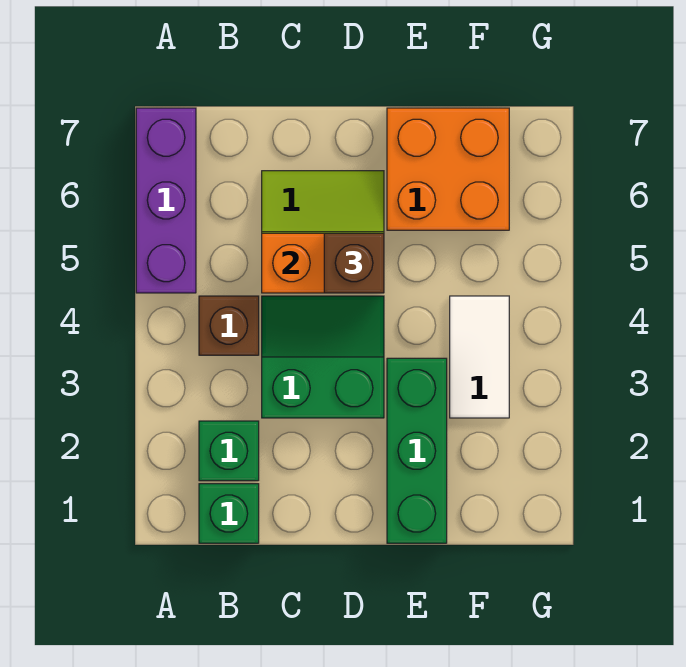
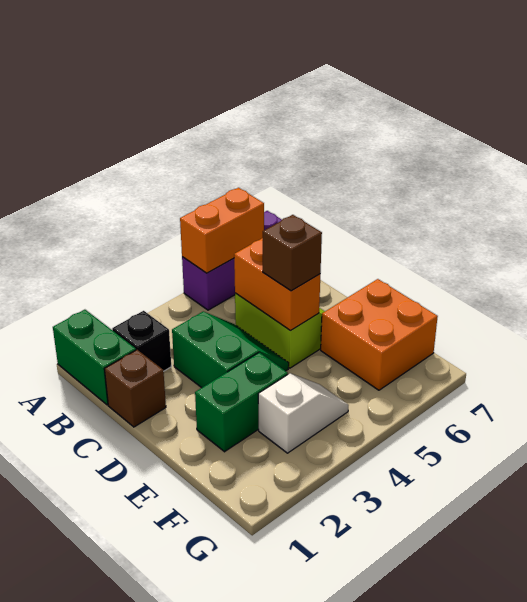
none -> orange brick A5:A6 level 2
green brick B1 level 1 -> green brick A1:B1 level 1
green brick B2 level 1 -> black brick B2 level 1
brown brick B4 level 1 -> brown brick C1 level 1
green brick E1:E3 level 1 -> green brick E2:E3 level 1
white tile F3:F4 level 1 -> white slope F3:F4 level 1 top 3

